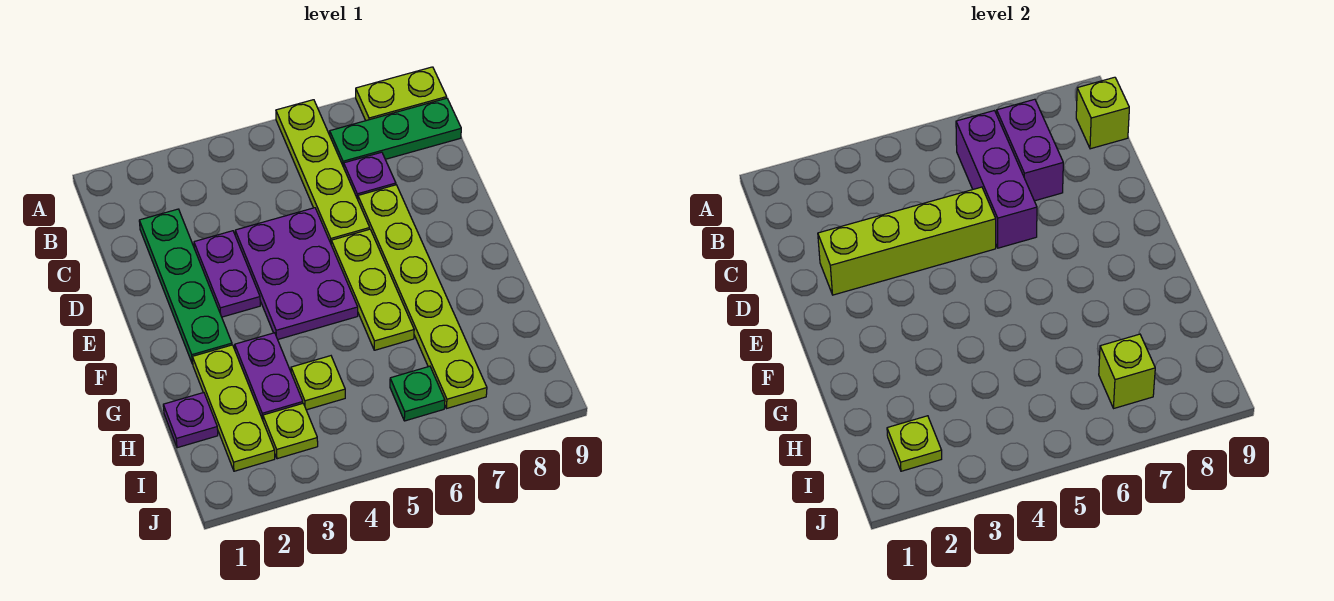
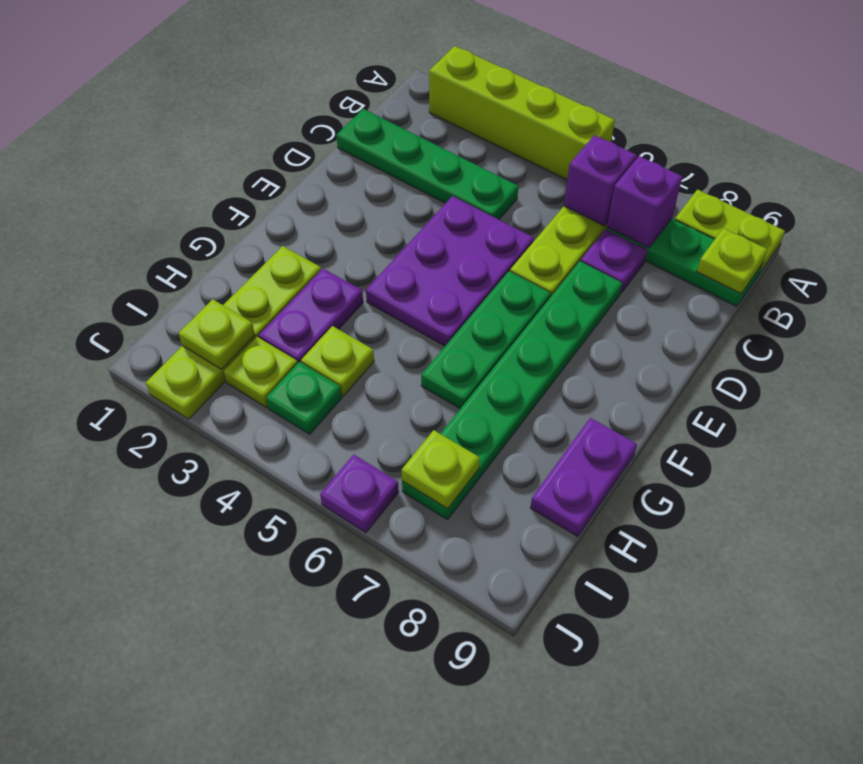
purple brick B6:D6 level 2 -> purple brick B6 level 2
purple brick B7:C7 level 2 -> purple brick B7 level 2
lime brick B9 level 2 -> lime plate B9 level 2
green plate C2:F2 level 1 -> green plate C1:C4 level 1
lime brick D2:D5 level 2 -> lime brick A2:A5 level 1
purple plate D3:E3 level 1 -> purple plate G9:H9 level 1
lime plate D7:I7 level 1 -> green plate D7:I7 level 1
lime plate E6:G6 level 1 -> green plate E6:G6 level 1
lime plate G2:I2 level 1 -> lime plate G2:J2 level 1
purple plate H1 level 1 -> purple plate J6 level 1
green plate I6 level 1 -> green plate I4 level 1
lime brick I7 level 2 -> lime plate I7 level 2

